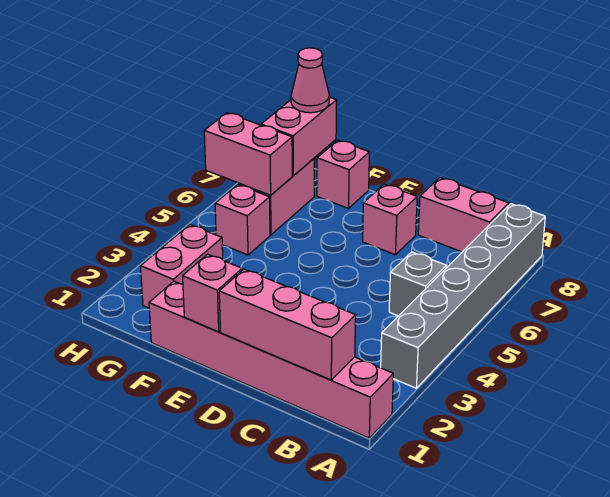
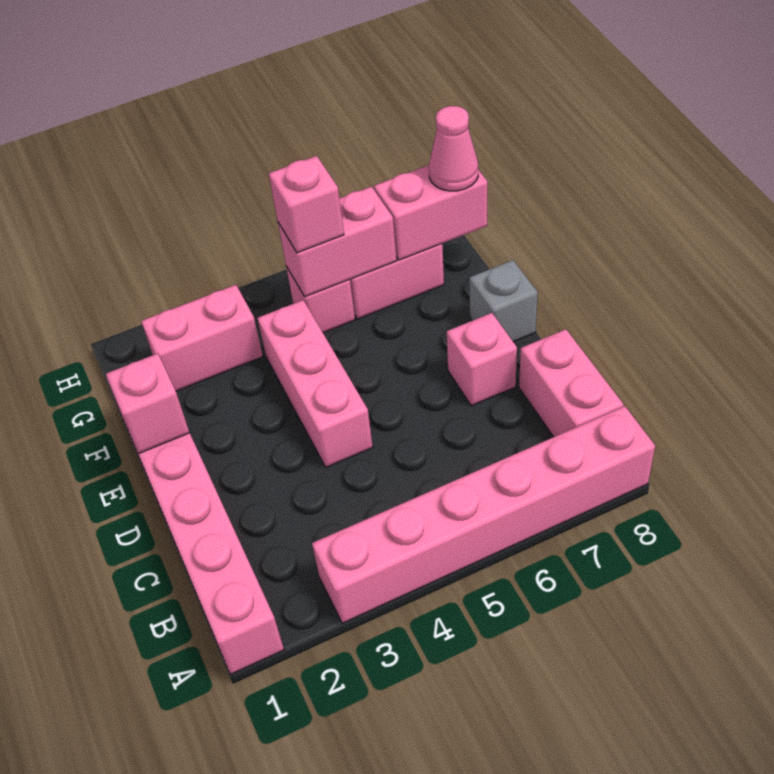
grey brick A3:A8 level 1 -> pink brick A3:A8 level 1
pink brick B1:D1 level 2 -> pink brick D4:F4 level 1
grey brick B5 level 1 -> grey brick E8 level 1
pink brick F8 level 1 -> pink brick G5 level 3
pink brick G6:H6 level 2 -> pink brick G5:G6 level 2

